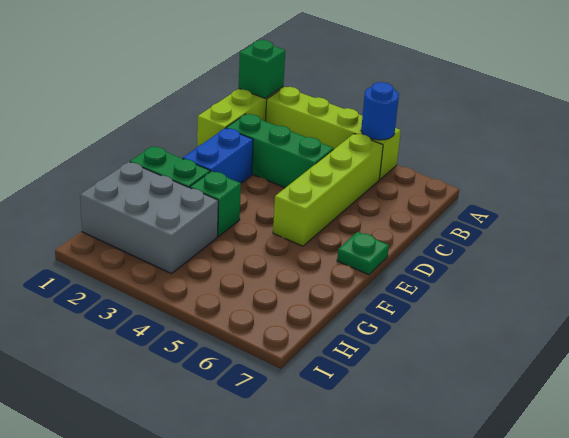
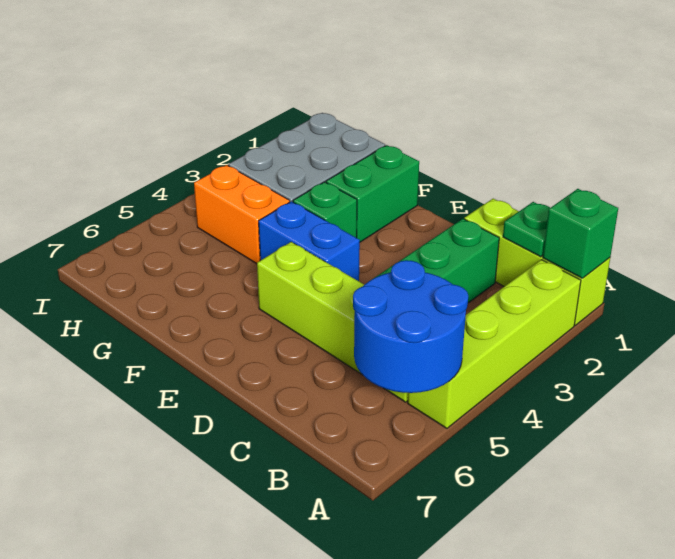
blue round brick A5 level 2 -> blue round brick A5:B6 level 2
blue brick D2:E2 level 1 -> blue brick E4:F4 level 1
green plate E7 level 1 -> green plate B1 level 2
none -> orange brick G4:H4 level 1

